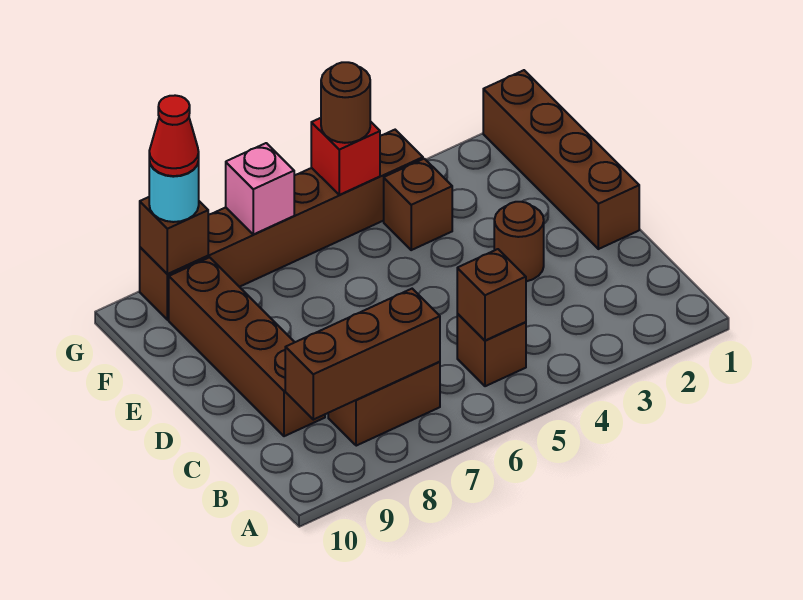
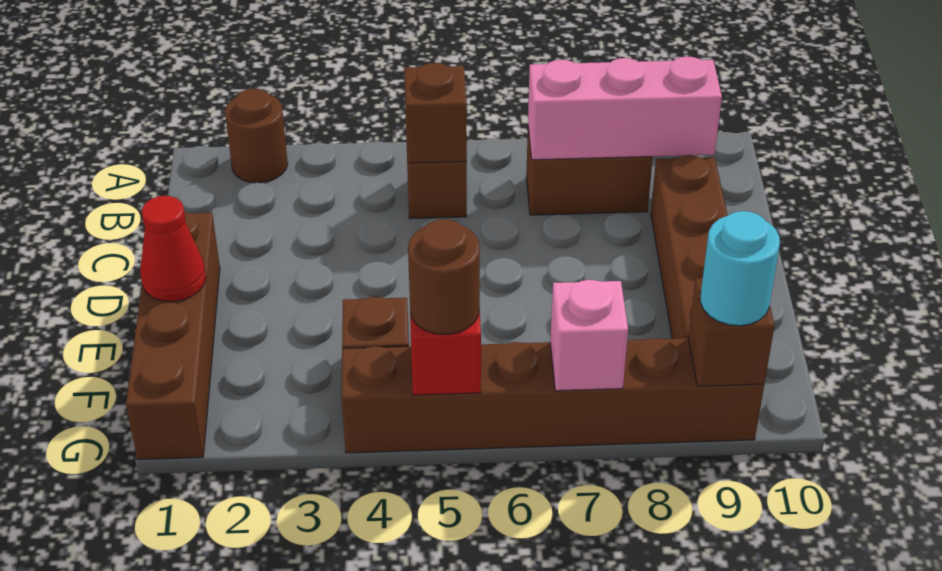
brown brick B7:B9 level 2 -> pink brick B7:B9 level 2
brown round brick D3 level 1 -> brown round brick A2 level 1
red cone G9 level 4 -> red cone E1 level 2

